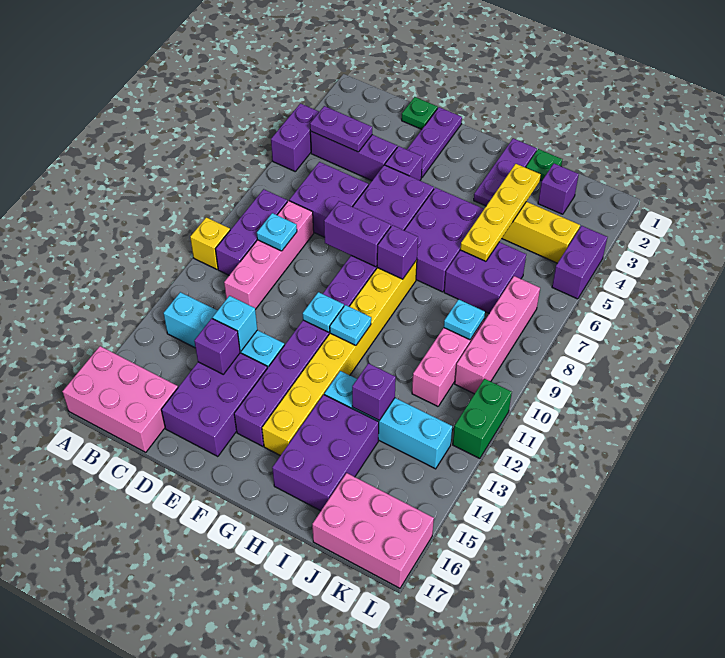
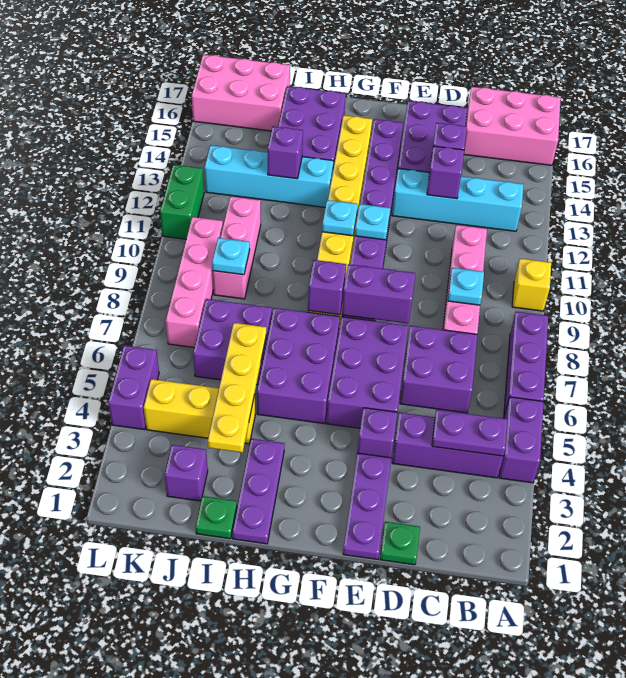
purple brick B8:B10 level 1 -> purple brick A6:A8 level 1
cyan brick D13 level 2 -> purple brick D13 level 2

